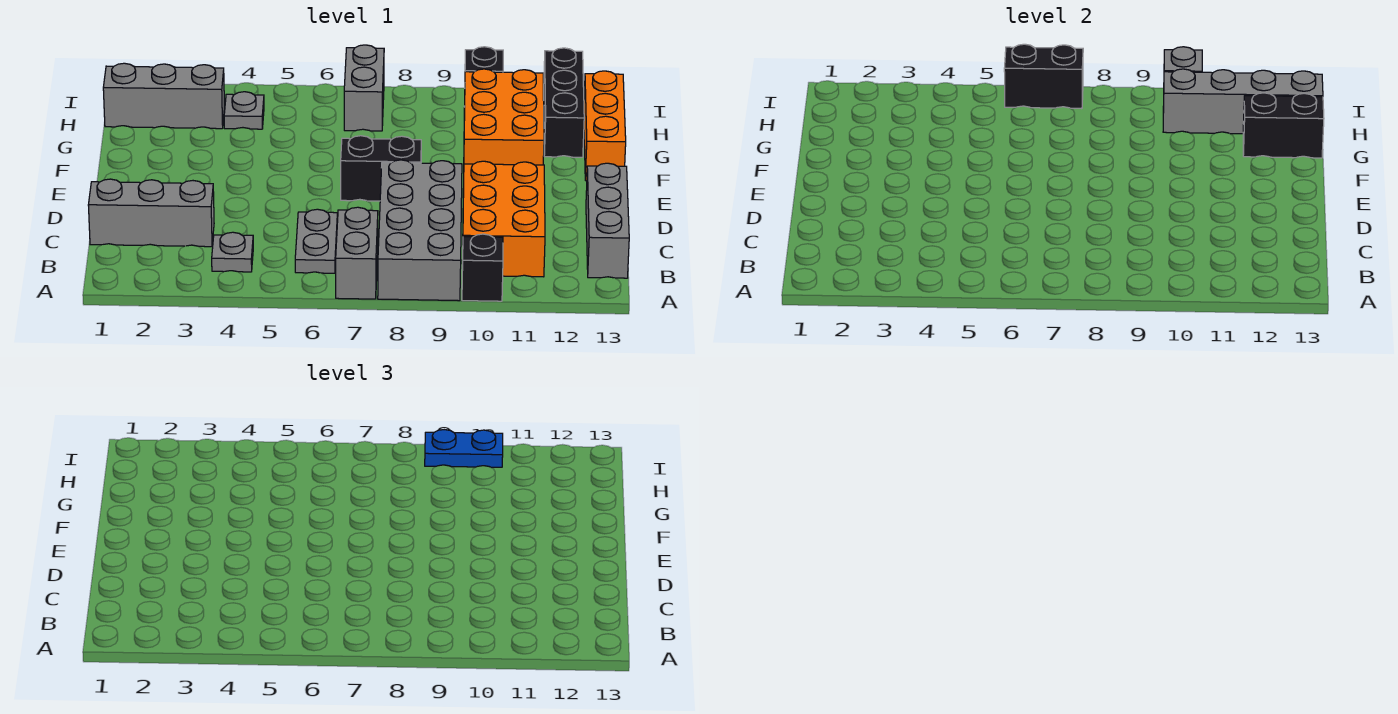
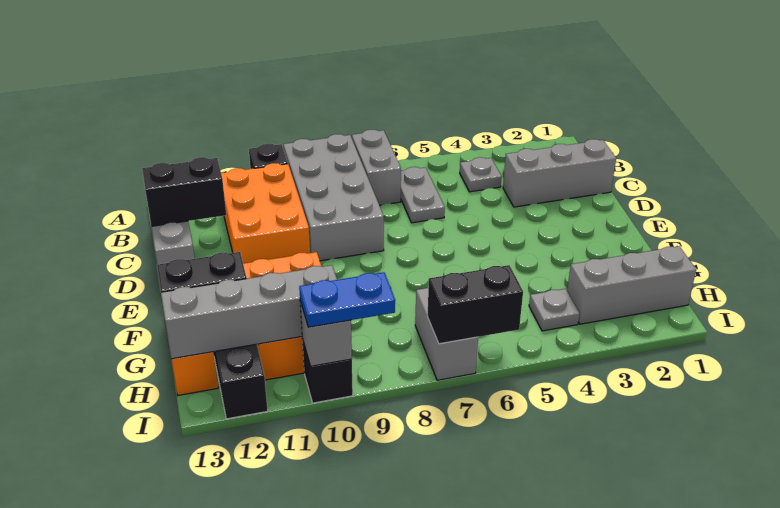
black brick E7:E8 level 1 -> black brick C12:C13 level 2

